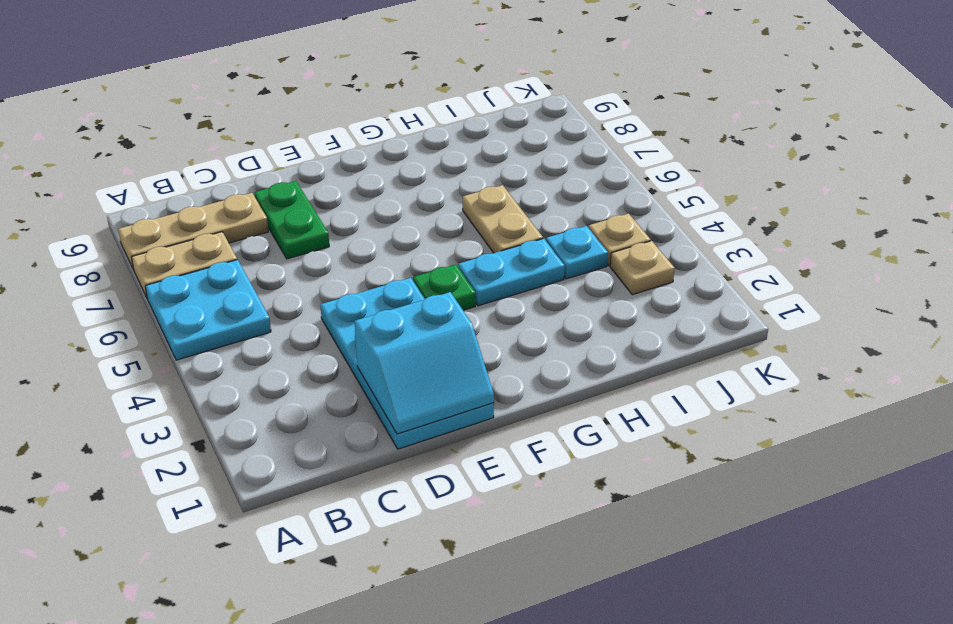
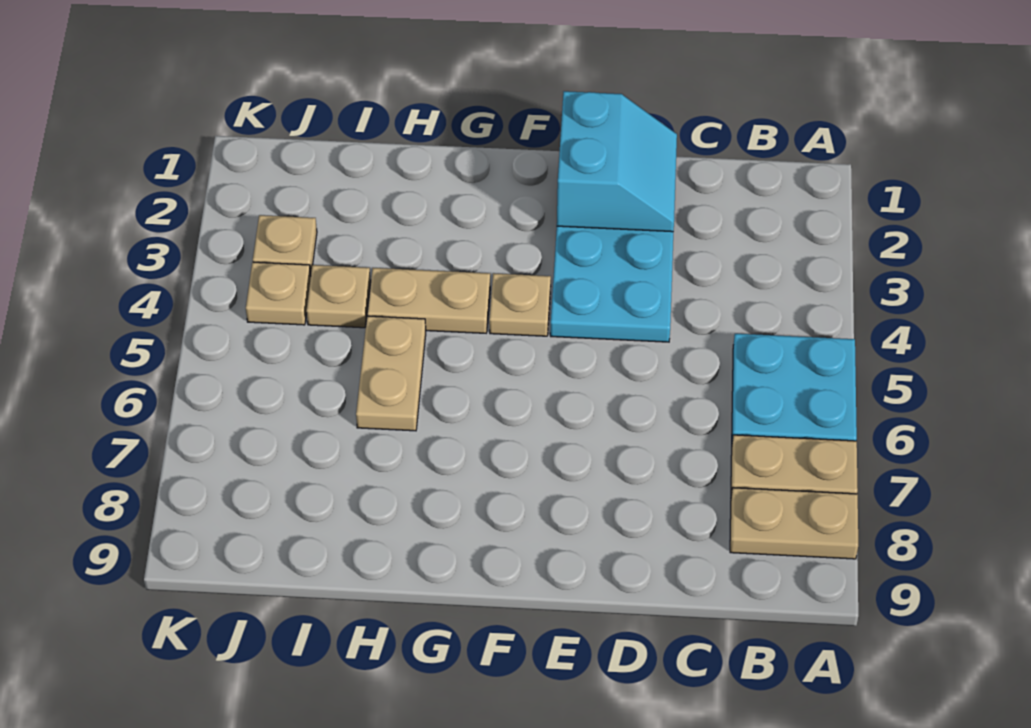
tan plate A8:C8 level 1 -> tan plate A8:B8 level 1
cyan slope D1:E2 level 2 top 2 -> cyan slope D1:E2 level 2 top E
green plate D7:D8 level 1 -> none
green plate F4 level 1 -> tan plate F4 level 1
cyan plate G4:H4 level 1 -> tan plate G4:H4 level 1
cyan plate I4 level 1 -> tan plate I4 level 1

